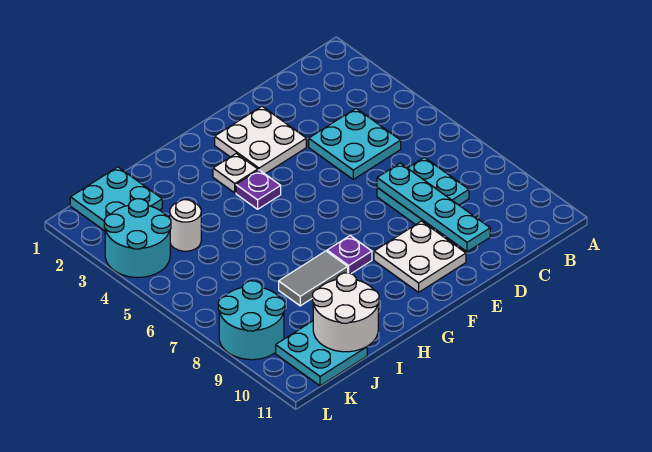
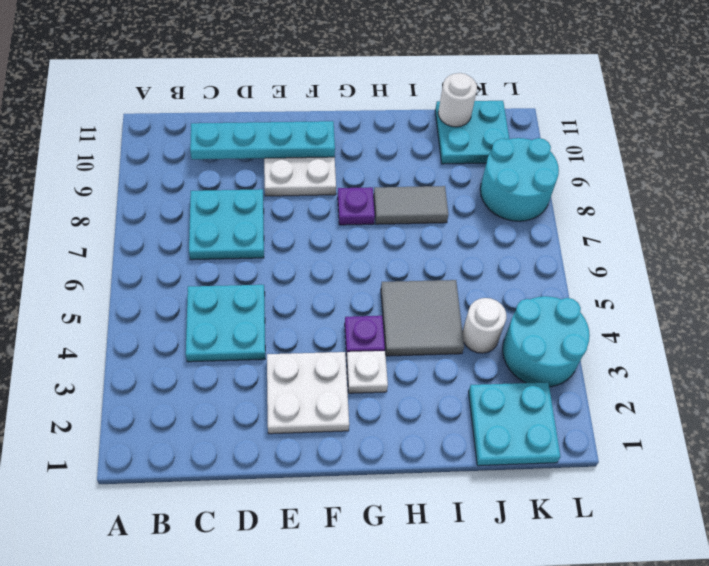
cyan plate D7:D10 level 2 -> cyan plate C10:F10 level 2
none -> grey tile H4:I5 level 1
white round brick I10:J11 level 2 -> white round brick J11 level 2

